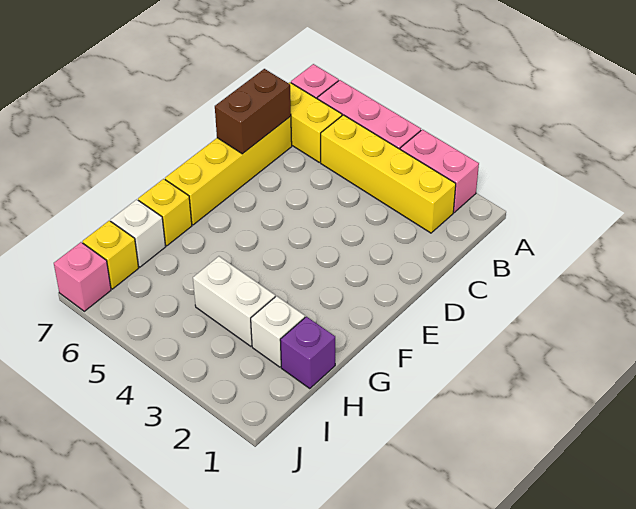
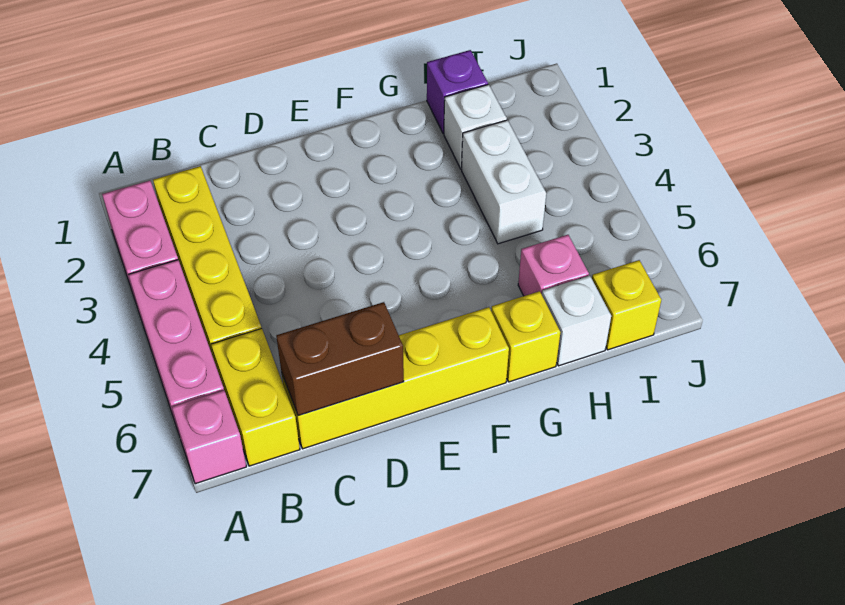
pink brick J7 level 1 -> pink brick H6 level 1

